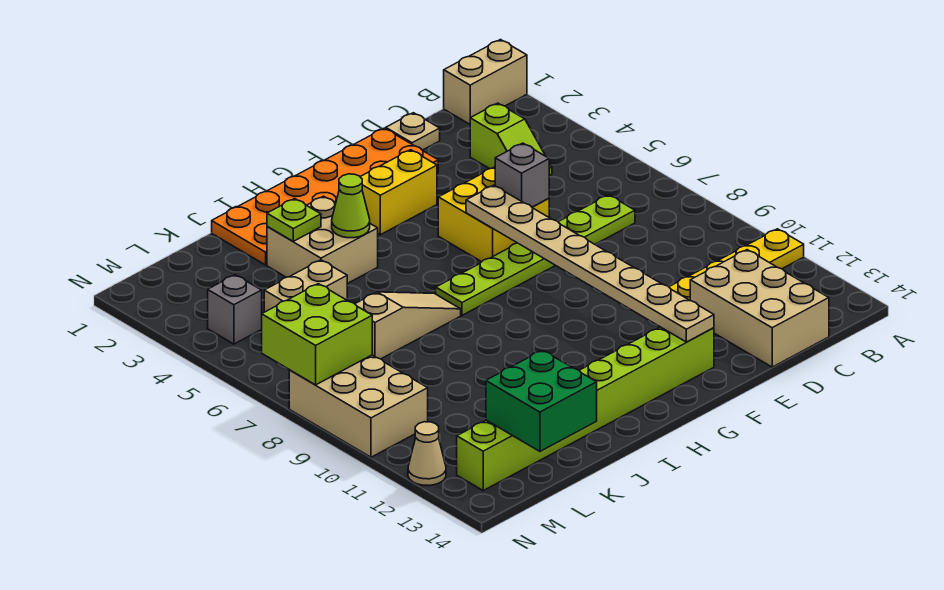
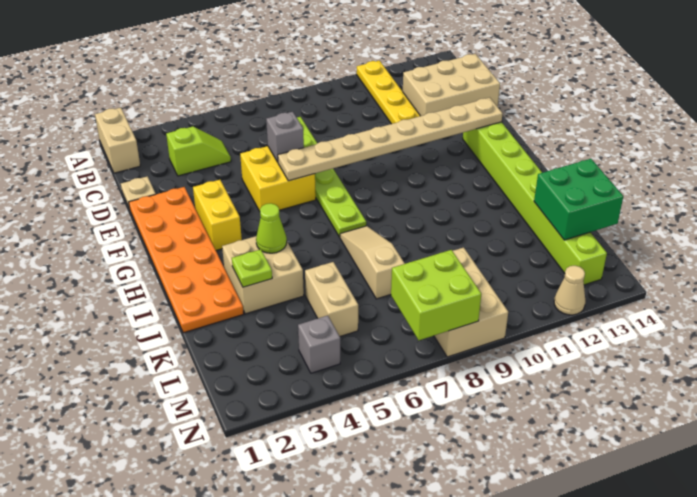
tan brick M8:N10 level 1 -> tan brick L8:N9 level 1

